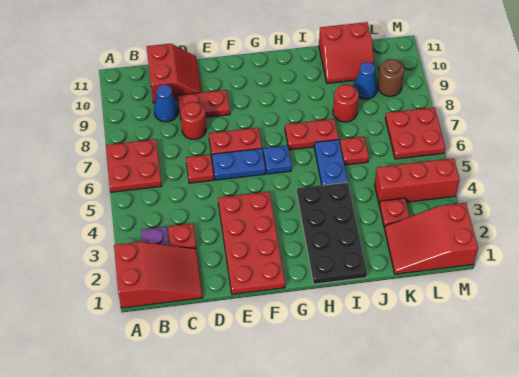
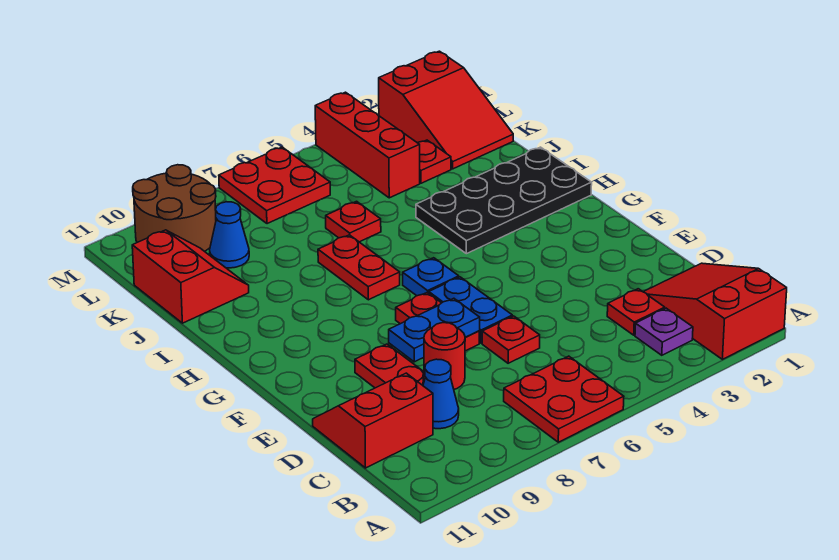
red plate E1:F4 level 1 -> none
blue plate I5:I6 level 1 -> blue plate E7:E8 level 2
red round brick J8 level 1 -> none
brown round brick L9 level 1 -> brown round brick L9:M10 level 1

